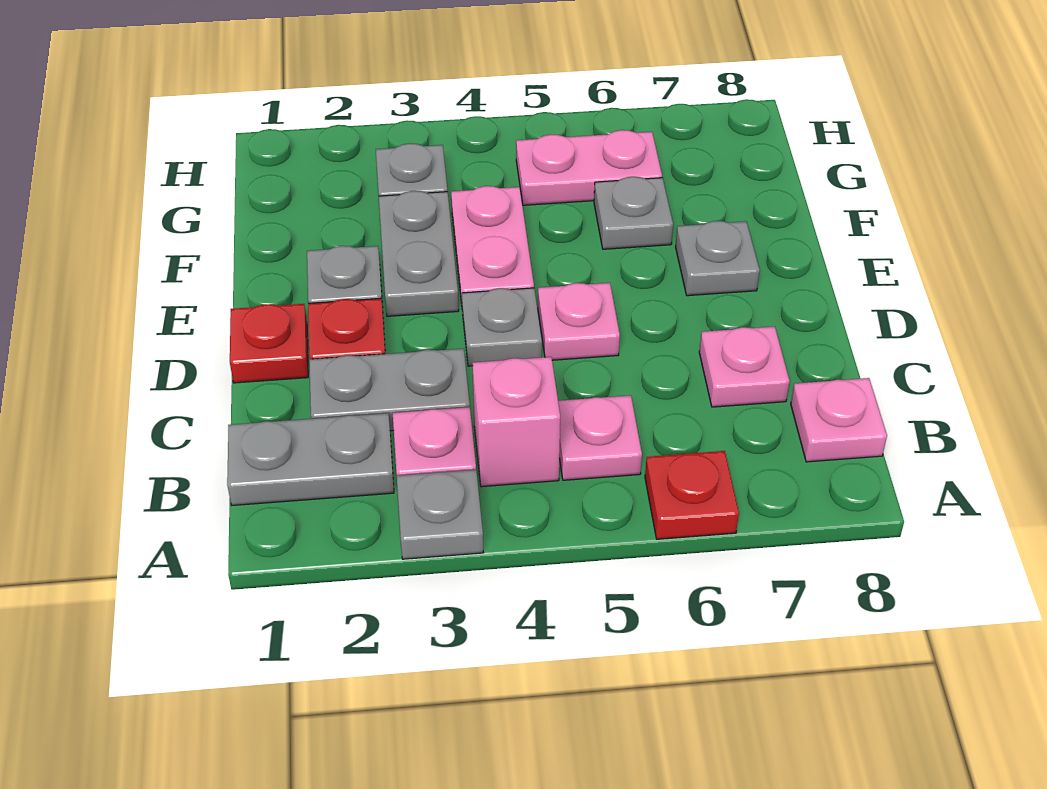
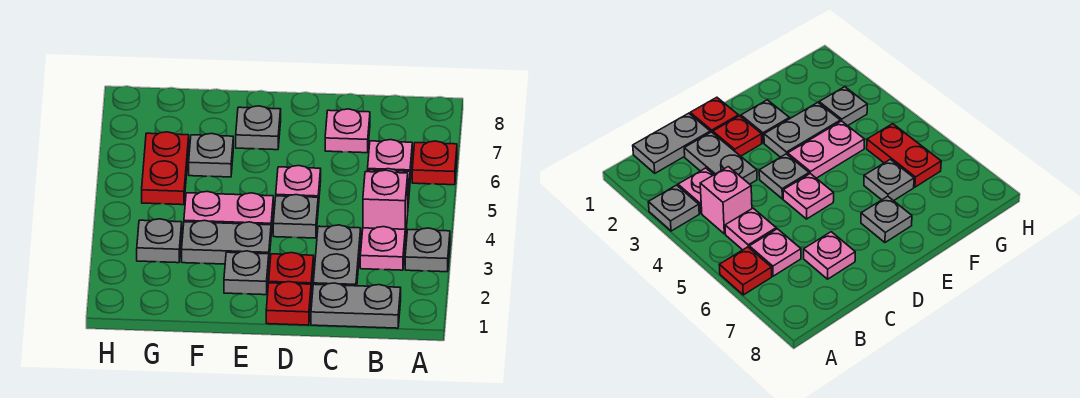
grey plate B1:B2 level 1 -> grey plate B1:C1 level 1
pink plate B8 level 1 -> pink plate B6 level 1
pink plate G5:G6 level 1 -> red plate G5:G6 level 1

